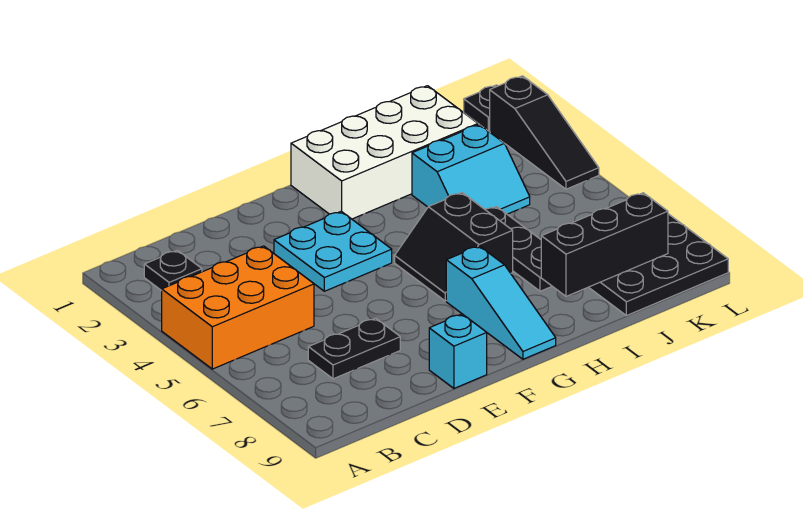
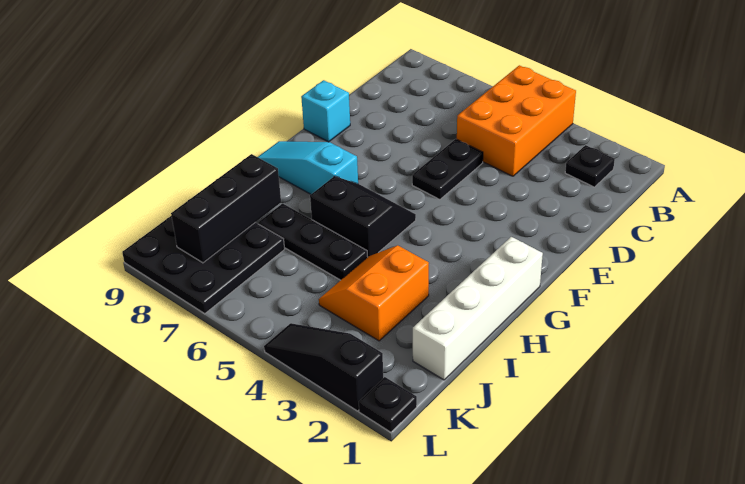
black plate C7:D7 level 1 -> black plate D5:E5 level 1
cyan plate E3:F4 level 1 -> none
white brick G1:J2 level 1 -> white brick G1:J1 level 1
cyan slope I3:J4 level 1 top 3 -> orange slope I3:J4 level 1 top 3

